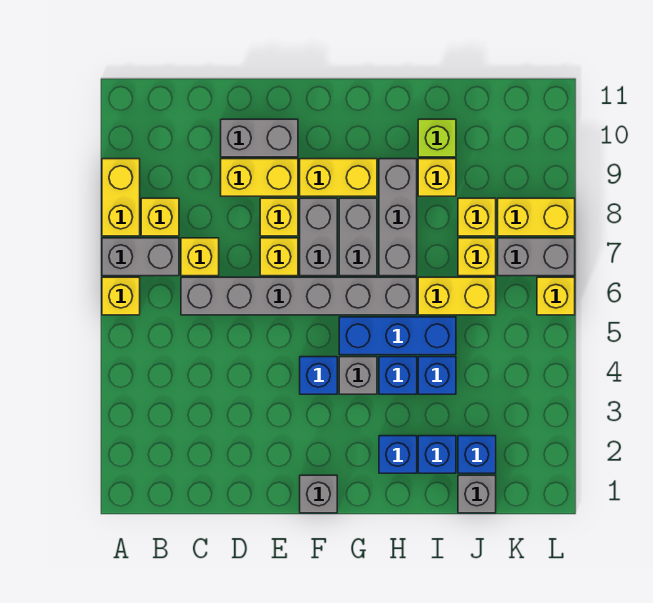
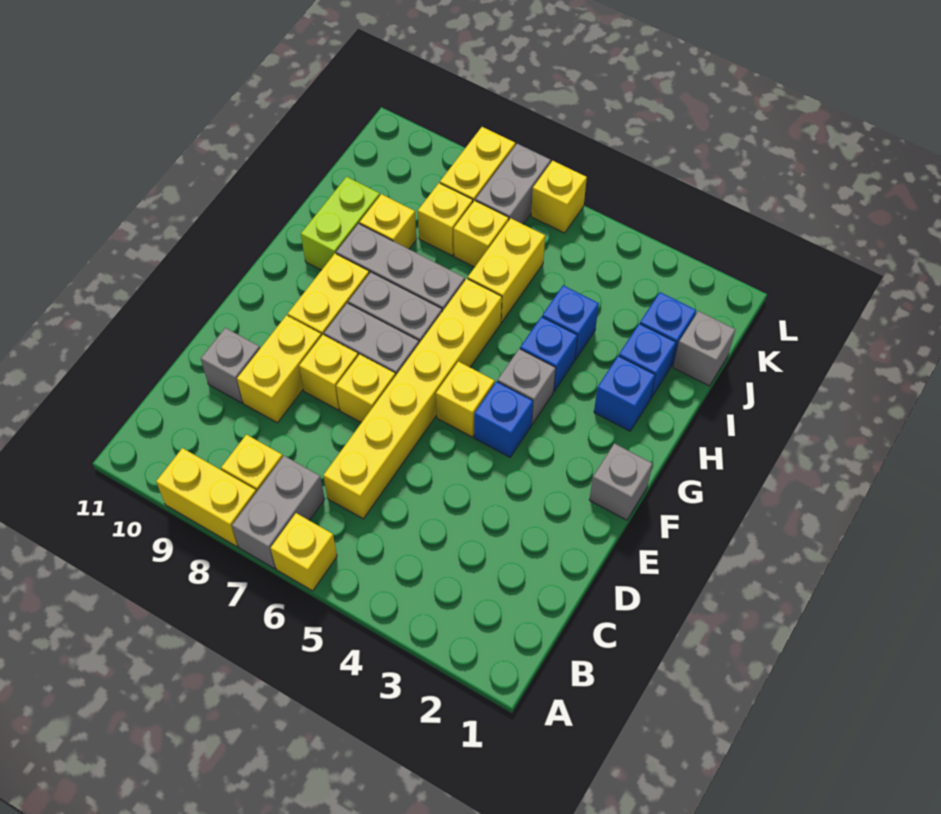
grey brick C6:H6 level 1 -> yellow brick C6:H6 level 1
yellow brick C7 level 1 -> yellow brick F5 level 1
grey brick D10:E10 level 1 -> grey brick D10 level 1
blue brick G5:I5 level 1 -> none
lime brick I10 level 1 -> lime brick H10:I10 level 1

